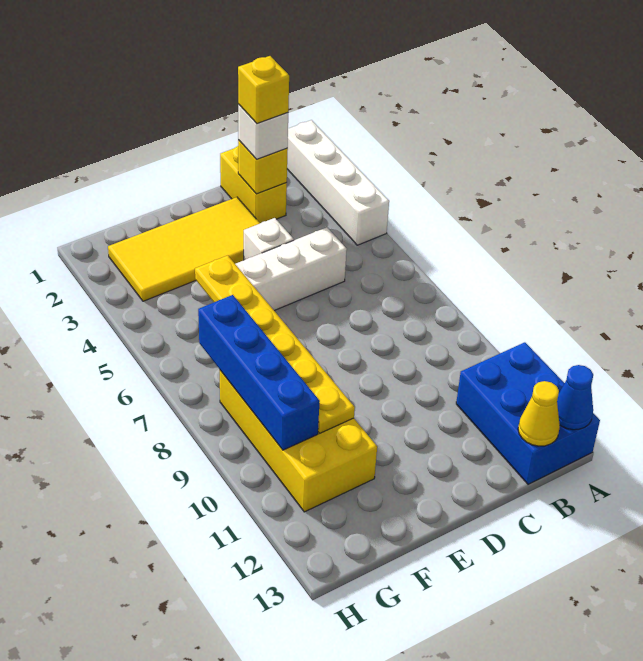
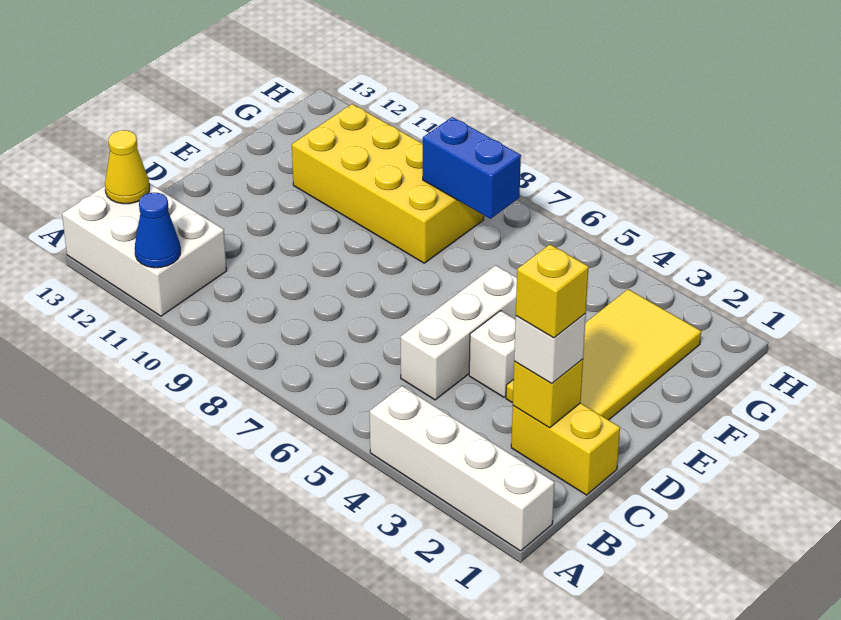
blue brick A11:B13 level 1 -> white brick A11:B13 level 1
blue cone A13 level 2 -> blue cone A11 level 2
yellow plate F5:F10 level 2 -> none
blue brick G7:G10 level 2 -> blue brick G7:G8 level 2

